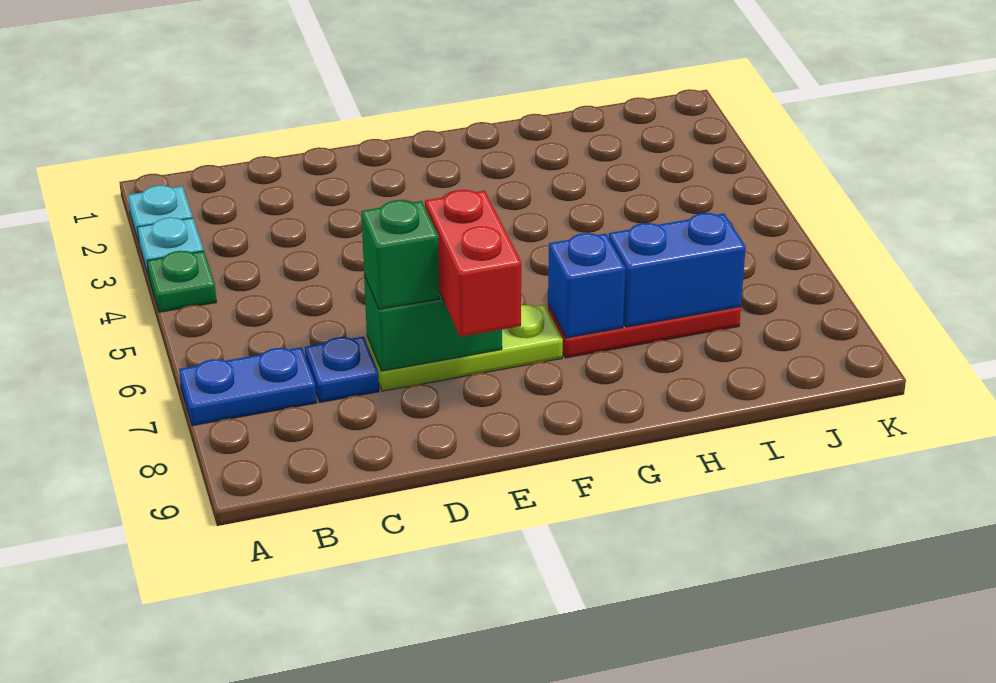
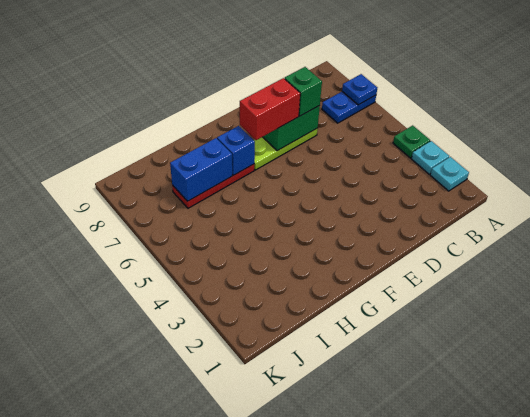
blue plate C7 level 1 -> blue plate A7 level 2
red brick E7:E8 level 3 -> red brick E7:F7 level 3

